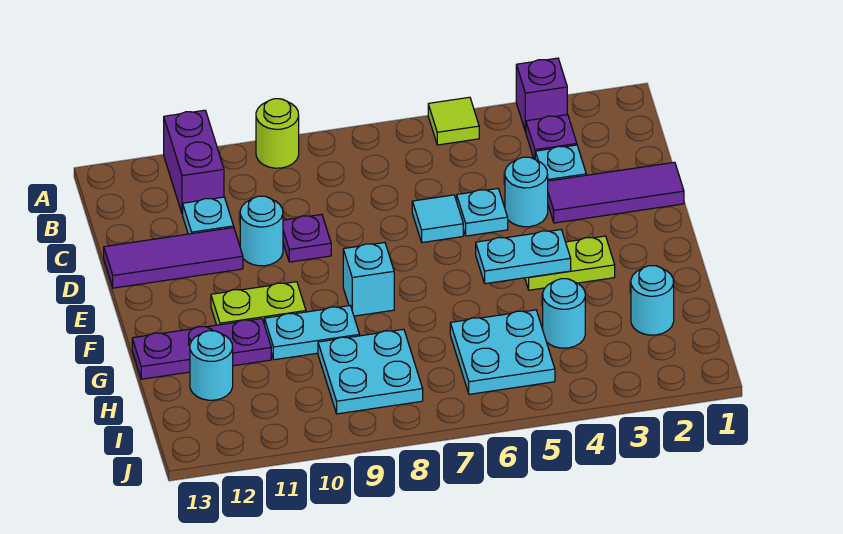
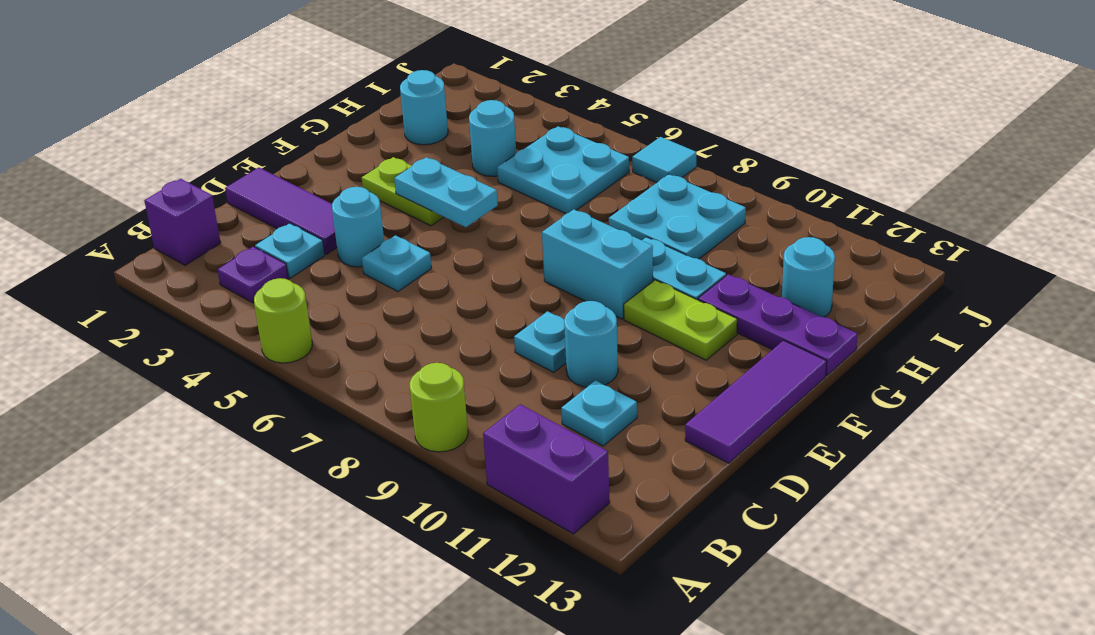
purple brick A3 level 1 -> purple brick B1 level 1
lime tile A5 level 1 -> lime round brick A5 level 1
purple brick A11:B11 level 1 -> purple brick A11:A12 level 1
cyan tile D6 level 1 -> cyan tile J7 level 1
purple plate D9 level 1 -> cyan plate D9 level 1
purple tile D11:D13 level 1 -> purple tile D13:F13 level 1
cyan brick F8 level 1 -> cyan brick F8:F9 level 1

